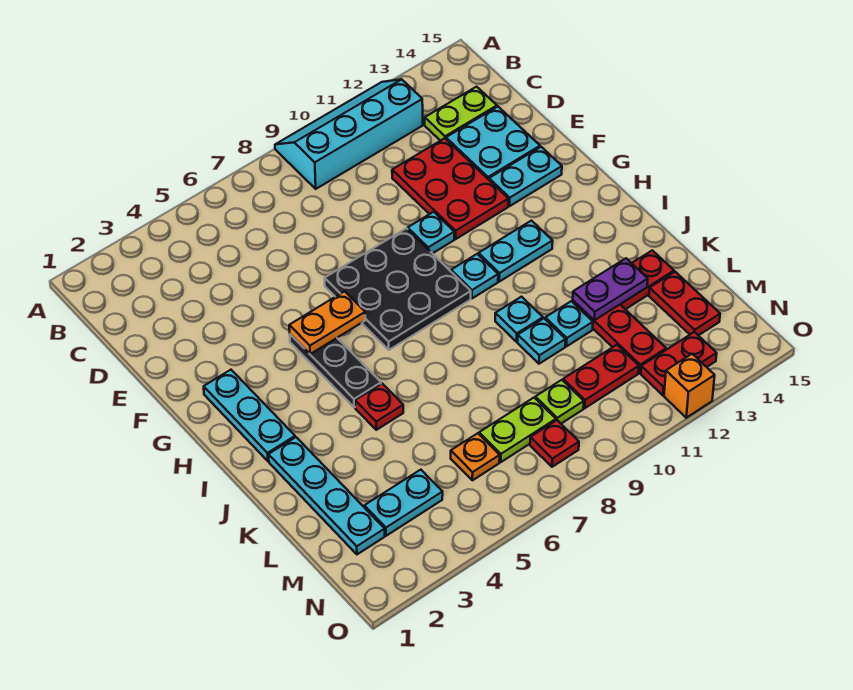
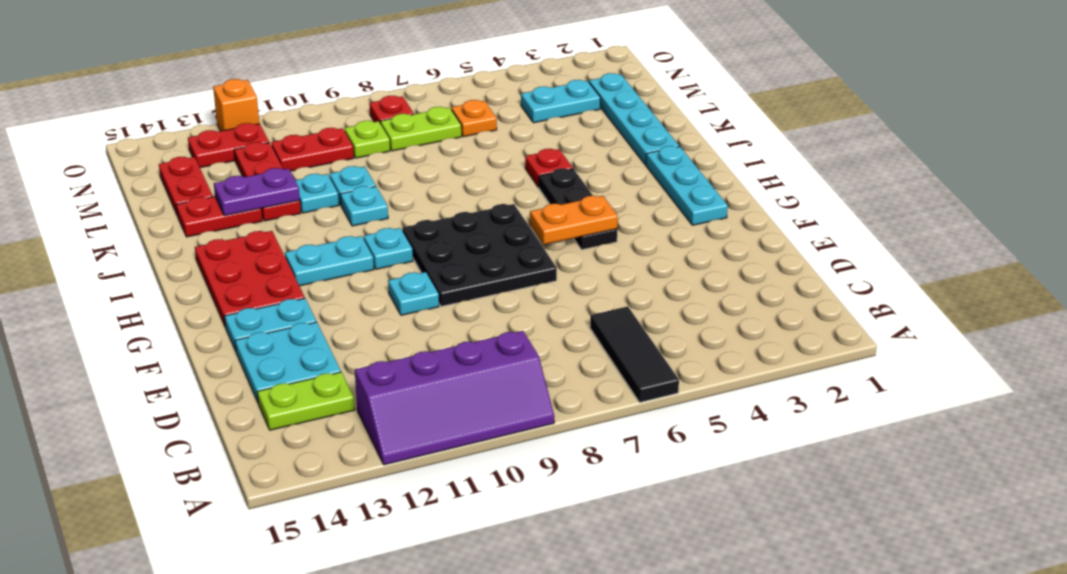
none -> black tile A6:C6 level 1
cyan slope A9:B12 level 1 top B -> purple slope A9:B12 level 1 top B
red plate D11:F12 level 1 -> red plate G13:I14 level 1

